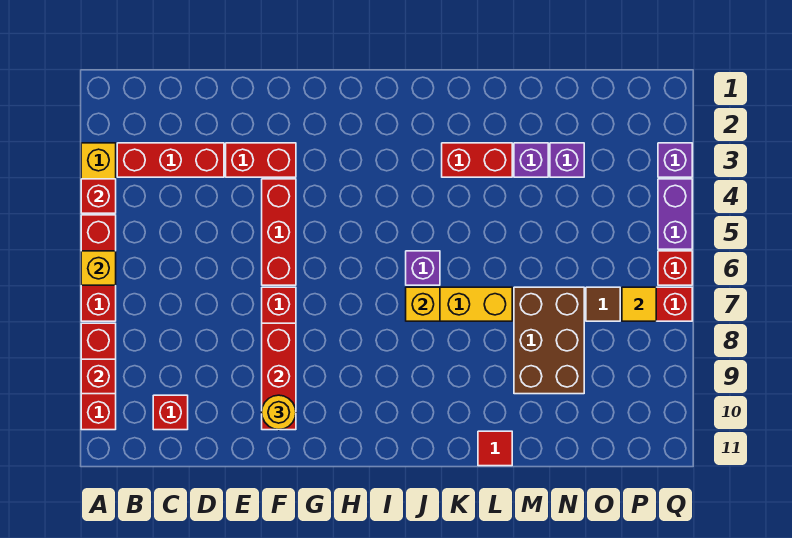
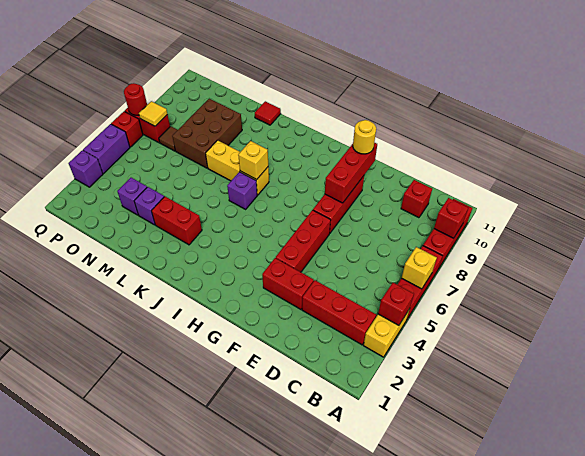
none -> red round brick Q7 level 2

